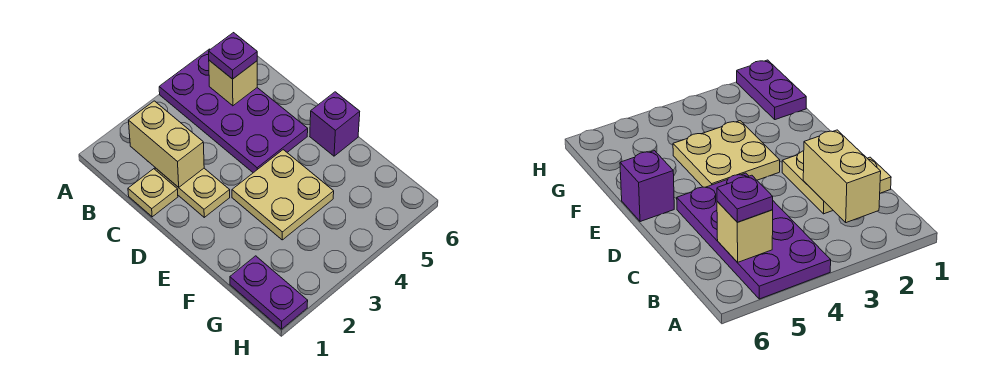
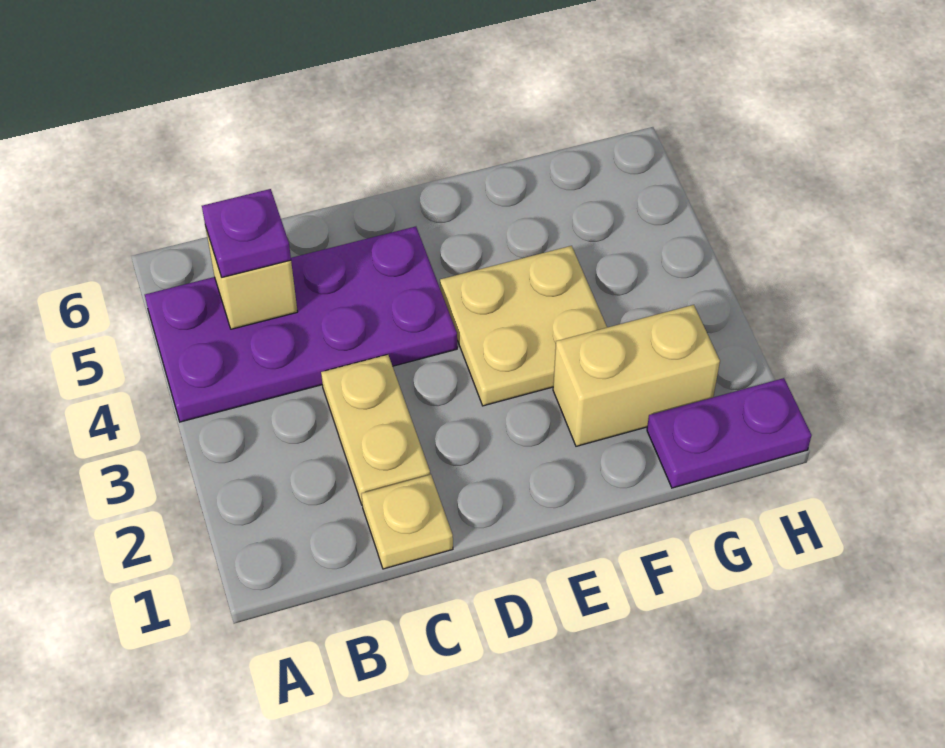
tan brick B2:C2 level 2 -> tan brick F2:G2 level 1
tan plate C2:D2 level 1 -> tan plate C2:C3 level 1
purple brick E6 level 1 -> none

